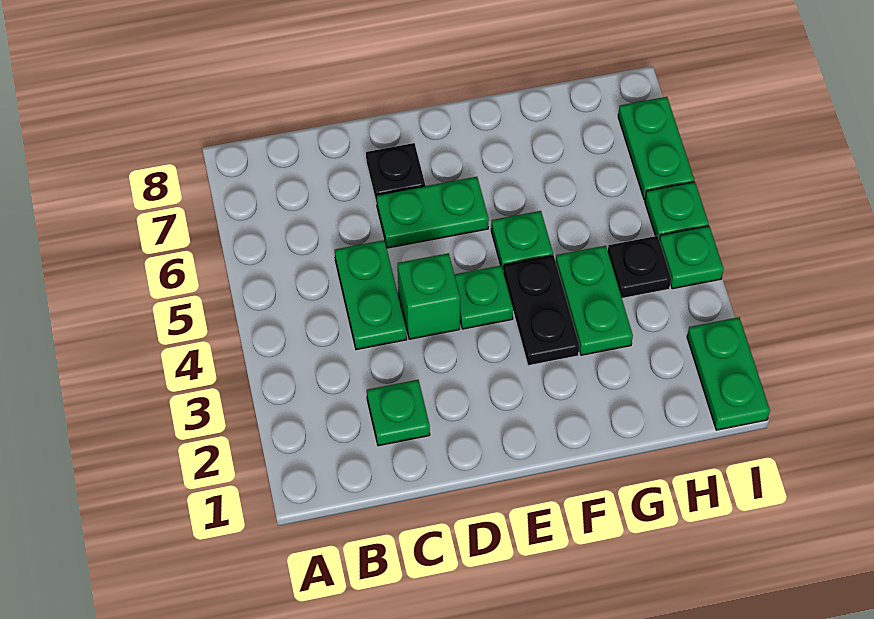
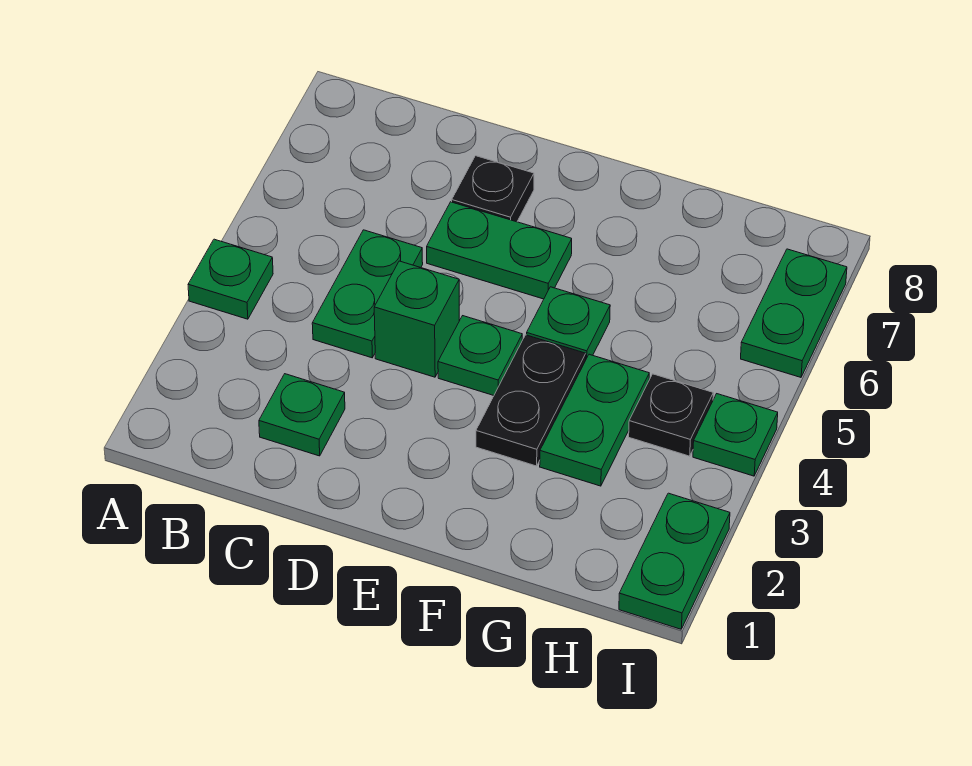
green plate I5 level 1 -> green plate A4 level 1

